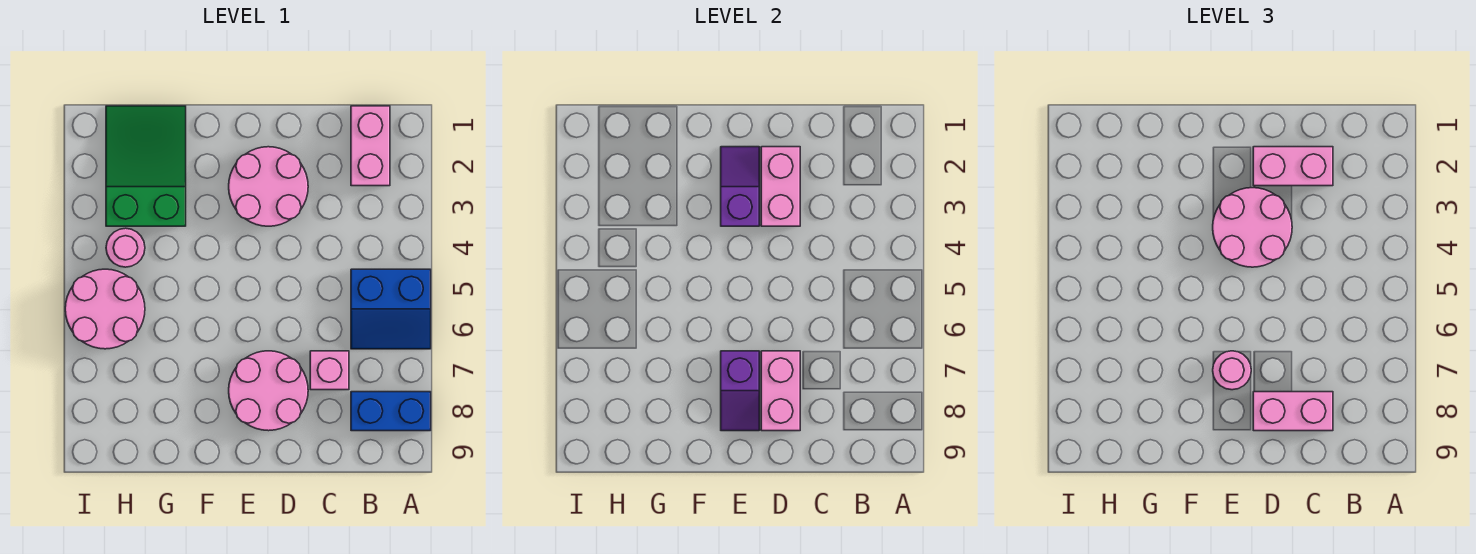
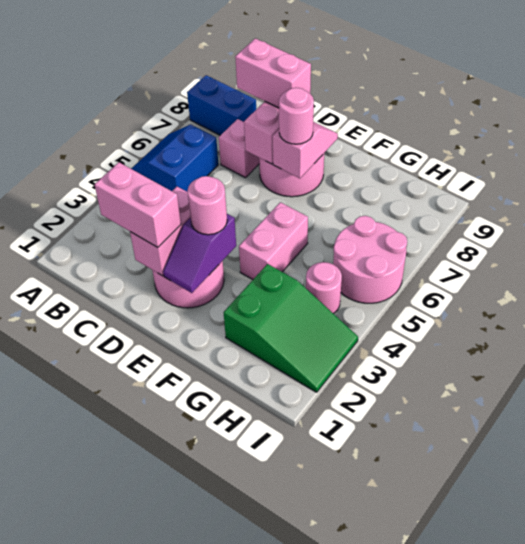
blue slope A5:B6 level 1 top 5 -> blue slope A5:B6 level 1 top B
pink brick B1:B2 level 1 -> pink brick F4:F5 level 1
pink round brick D3:E4 level 3 -> pink round brick E3 level 3
purple slope E7:E8 level 2 top 7 -> pink slope E7:E8 level 2 top 7
green slope G1:H3 level 1 top 3 -> green slope G2:I3 level 1 top G

